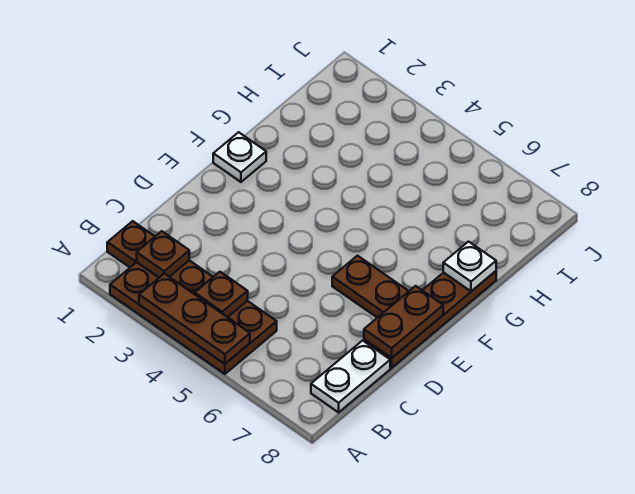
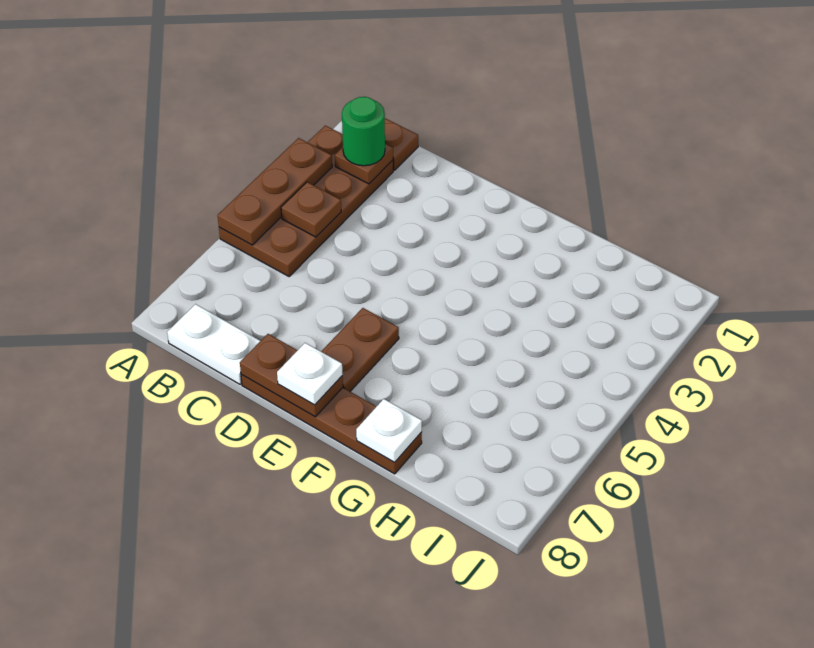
none -> green round brick B2 level 3
white plate F1 level 1 -> white plate E8 level 3

